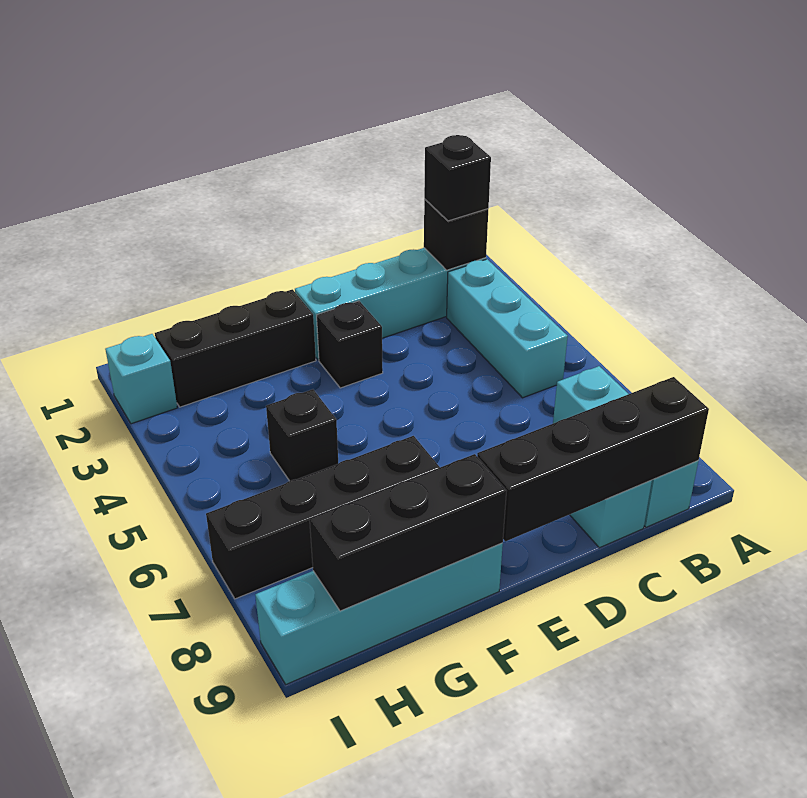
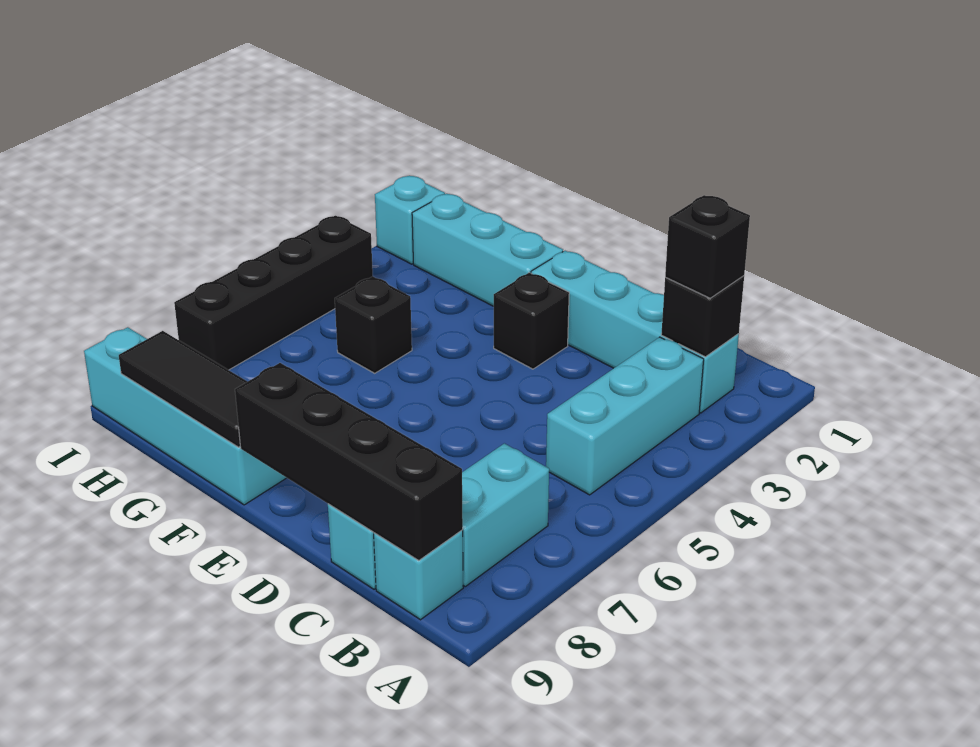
black brick F2:H2 level 1 -> cyan brick F2:H2 level 1
black brick F7:I7 level 1 -> black brick I4:I7 level 1
black brick F9:H9 level 2 -> black tile F9:H9 level 2

